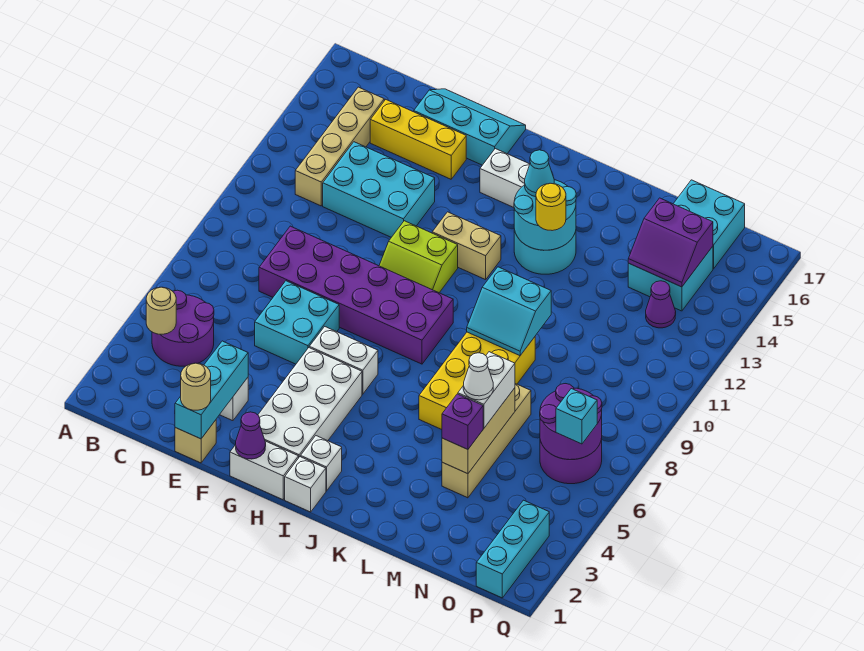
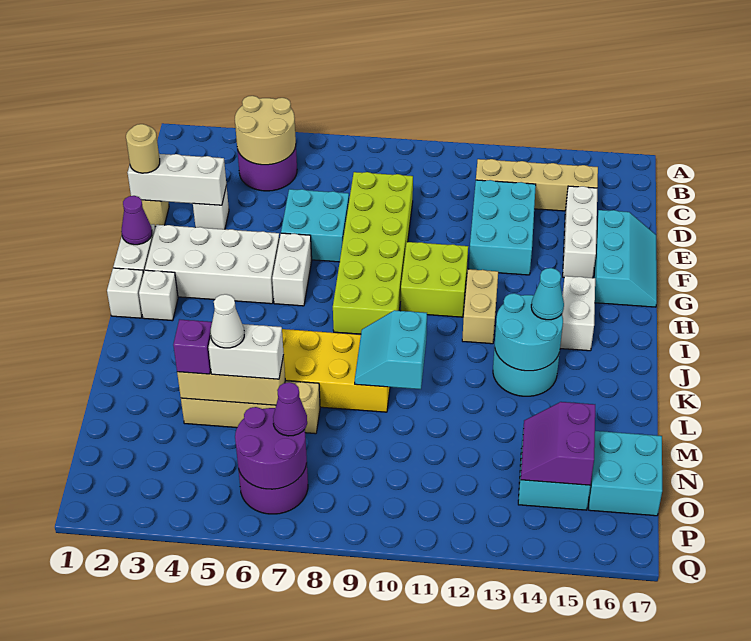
tan round brick B4 level 2 -> tan round brick B4:C5 level 2
purple brick D8:I9 level 1 -> lime brick D8:I9 level 1
yellow brick D15:F15 level 1 -> white brick D15:F15 level 1
cyan brick E1:E3 level 2 -> white brick E1:E3 level 2
lime slope G10:H11 level 1 top 11 -> lime brick G10:H11 level 1
yellow round brick K13 level 3 -> none
purple cone O13 level 1 -> purple cone O7 level 3
cyan brick P1:P3 level 1 -> none
cyan brick P6 level 3 -> none

